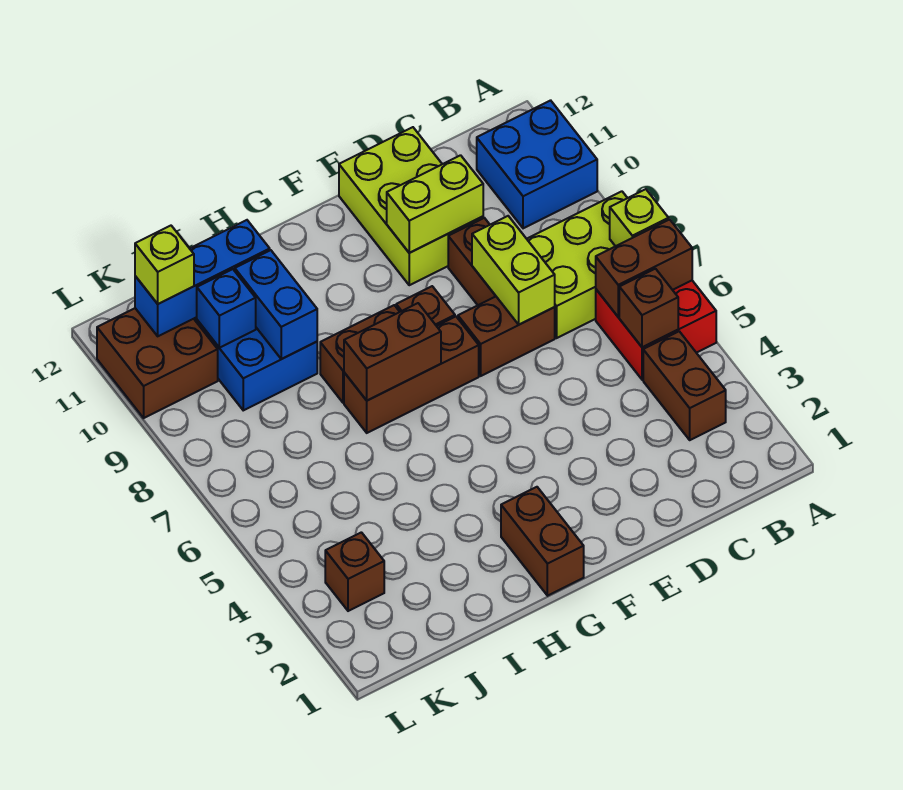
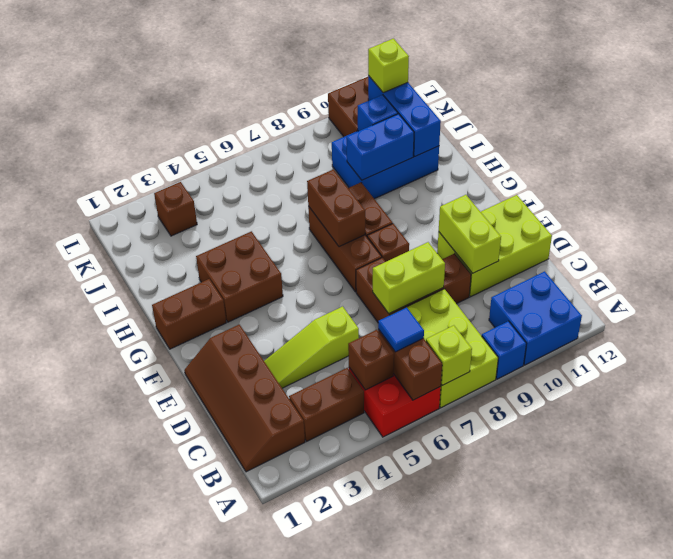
none -> blue brick A9 level 1
none -> brown slope B1:E2 level 1 top 2
none -> blue tile B6 level 3
none -> lime slope D3:D5 level 1 top 5
none -> brown brick G3:H4 level 1

